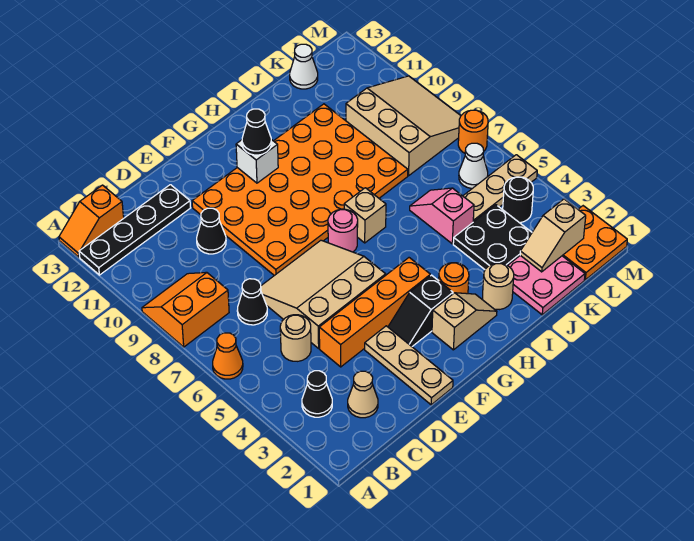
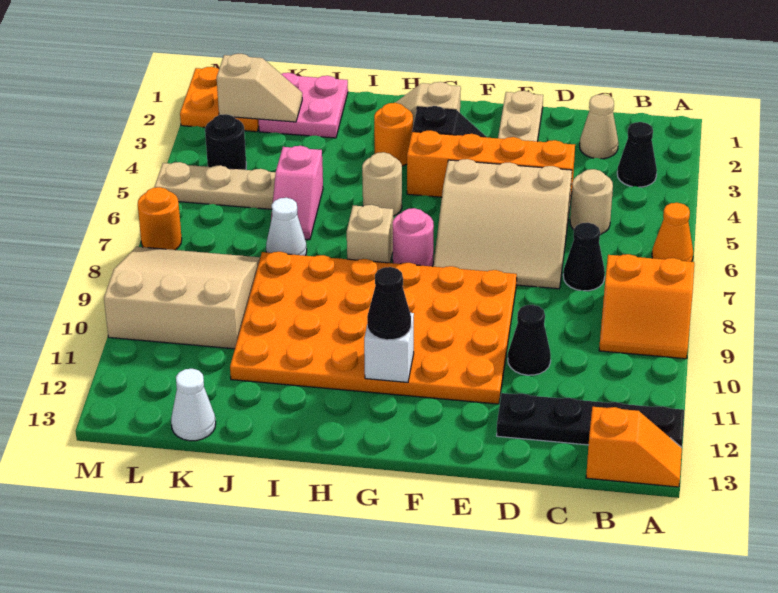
tan round brick I2 level 1 -> tan round brick H5 level 1
black plate J3:K4 level 1 -> none
tan slope K8:M10 level 1 top K -> tan slope K8:M10 level 1 top 10
white cone L6 level 1 -> white cone J7 level 1

